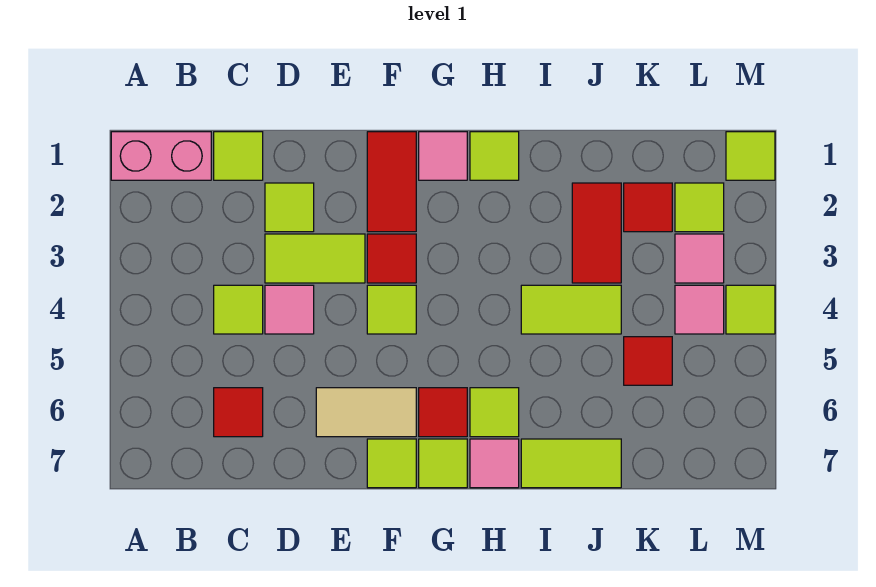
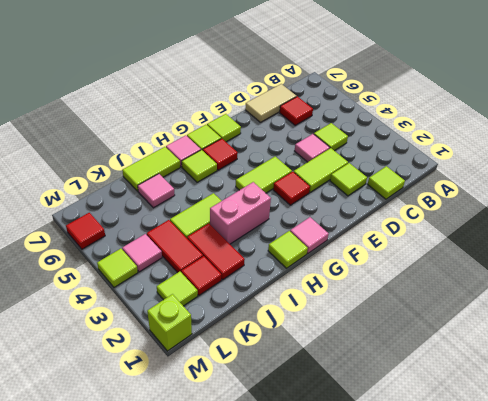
pink brick A1:B1 level 1 -> pink brick H3:I3 level 1
tan tile E6:F6 level 1 -> tan tile C7:D7 level 1
red tile F1:F2 level 1 -> red tile K3:K4 level 1
lime tile F4 level 1 -> lime tile F4:G4 level 1
red tile K5 level 1 -> red tile M6 level 1
pink tile L3 level 1 -> pink tile J6 level 1
lime tile M1 level 1 -> lime brick M1 level 1

